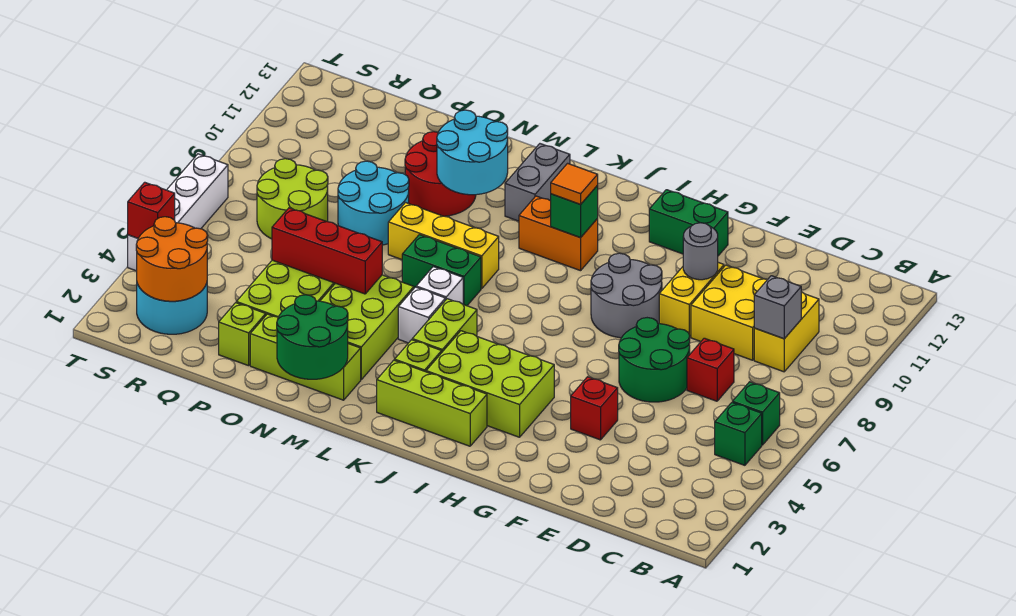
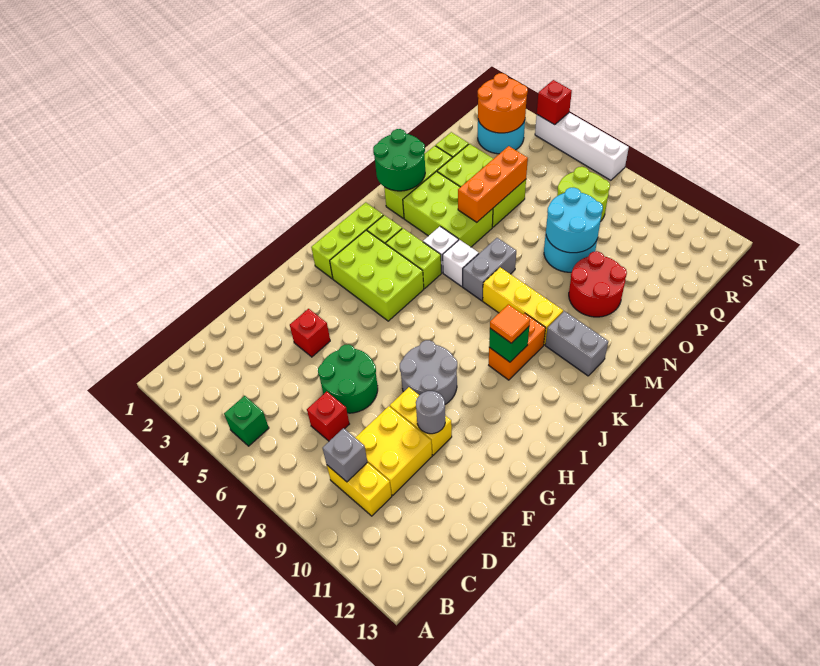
green brick B6 level 1 -> none
green brick G12:H12 level 1 -> none
lime brick H3:J4 level 1 -> lime brick I3:J5 level 1
green brick L7:M7 level 1 -> grey brick L7:M7 level 1
yellow brick L8:N8 level 1 -> yellow brick L8:L10 level 1
cyan round brick M10:N11 level 2 -> cyan round brick O8:P9 level 2
red brick N5:P5 level 2 -> orange brick N5:P5 level 2

